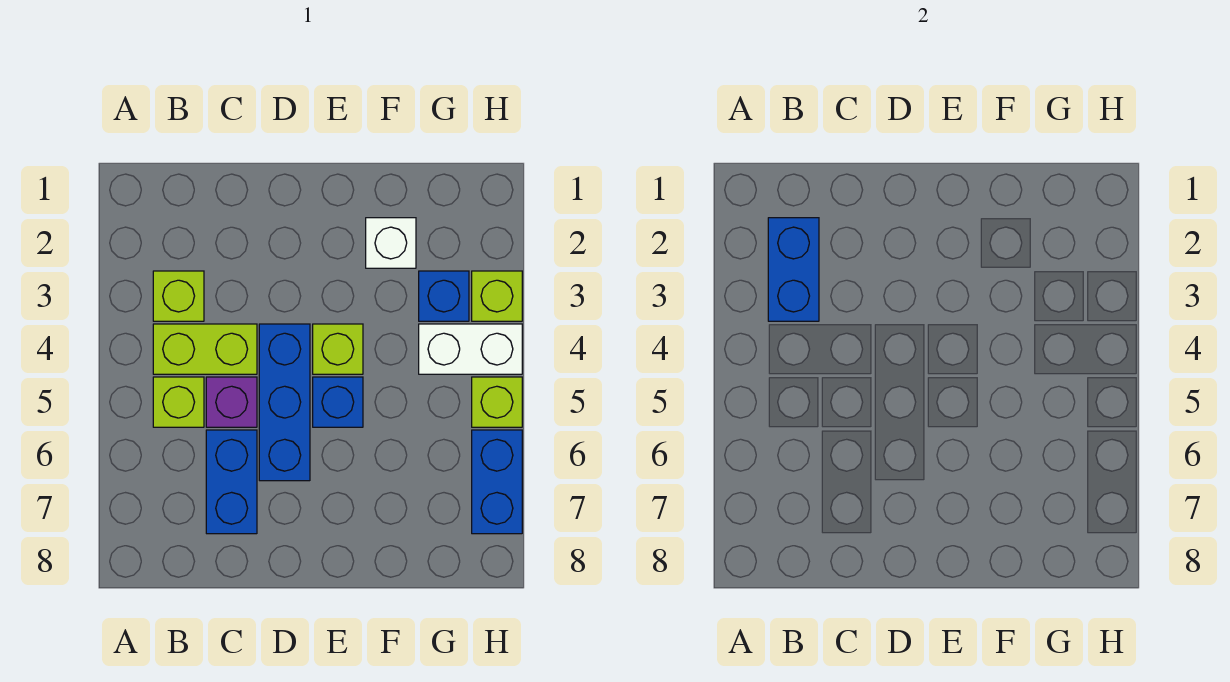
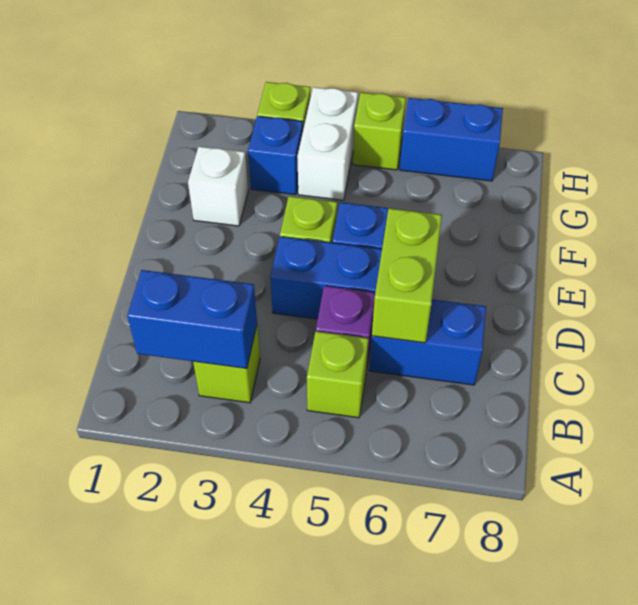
lime brick B4:C4 level 1 -> lime brick C6:D6 level 2

